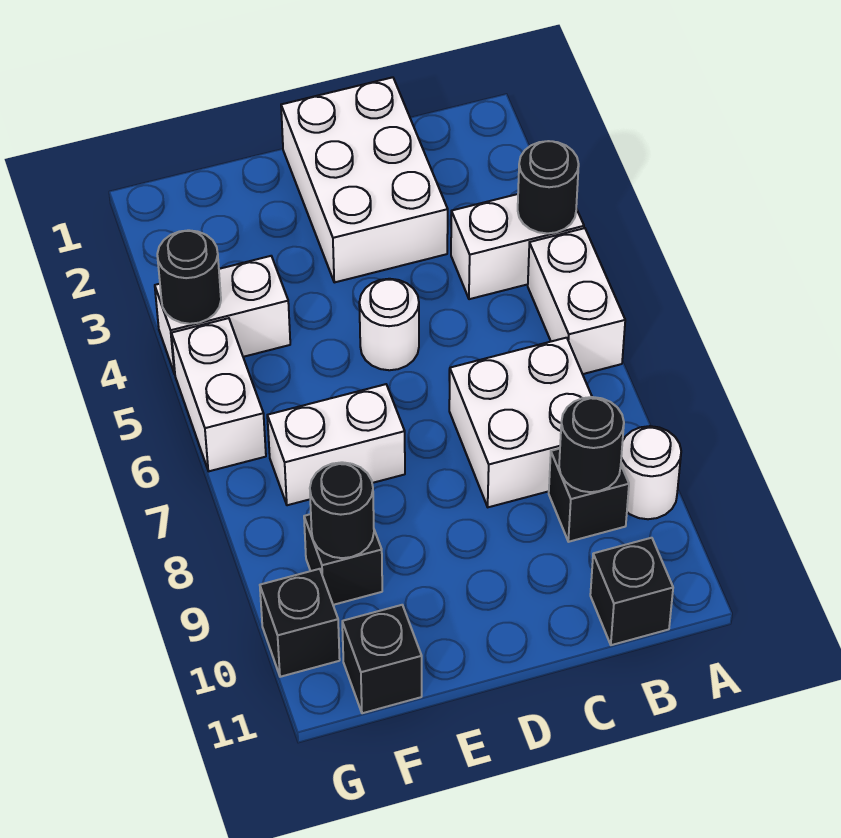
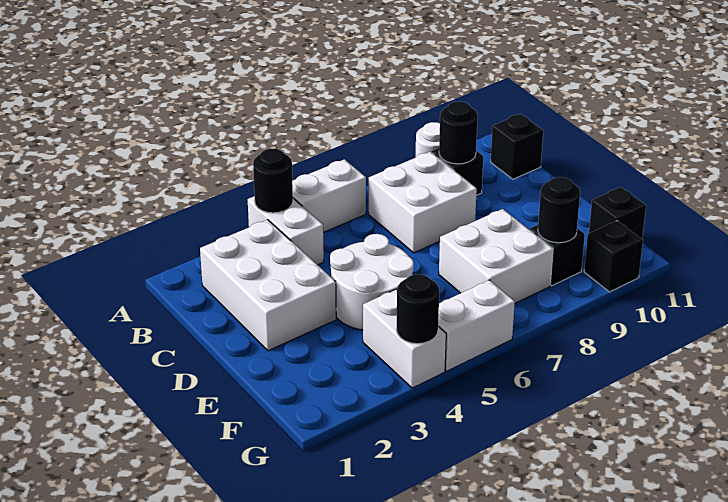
white brick C1:D3 level 1 -> white brick B2:D3 level 1
white round brick D5 level 1 -> white round brick D4:E5 level 1
white brick E7:F7 level 1 -> white brick E7:F8 level 1

